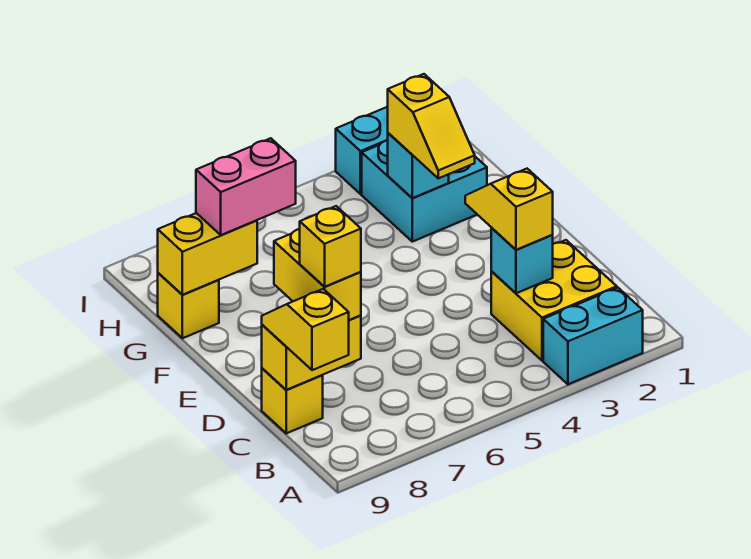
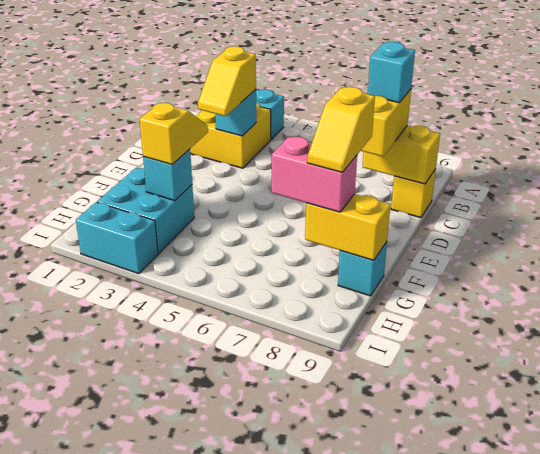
yellow slope B9:C9 level 3 top B -> yellow slope F8:G8 level 4 top F
yellow brick C8 level 4 -> cyan brick C8 level 4
yellow brick G9 level 1 -> cyan brick G9 level 1

